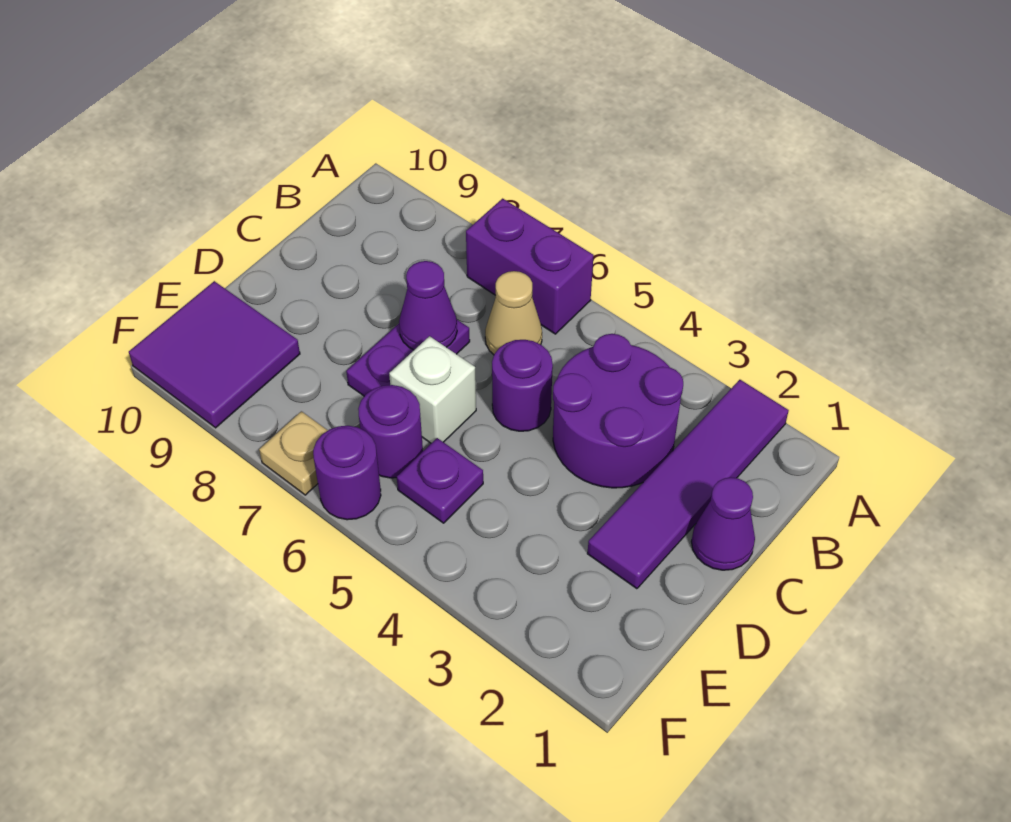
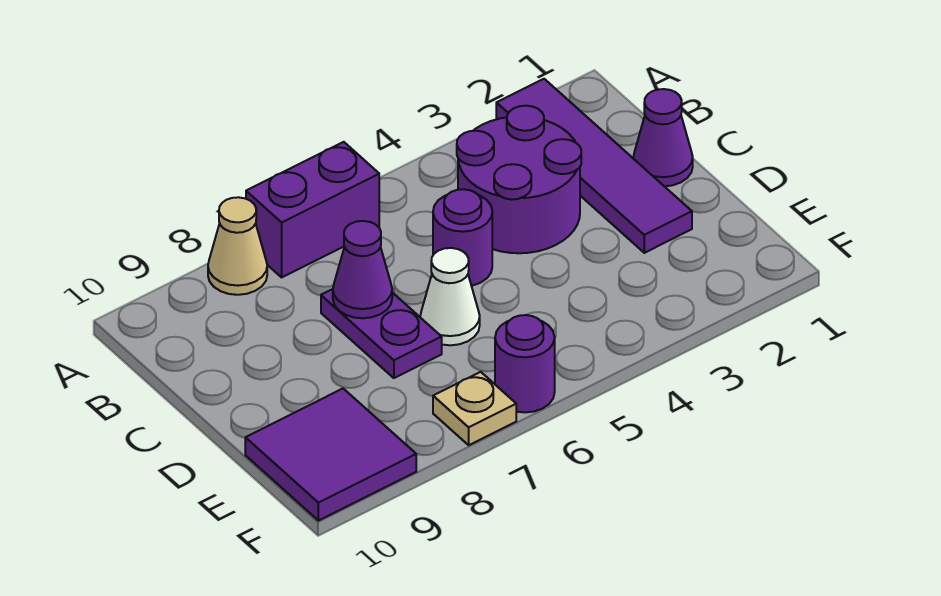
tan cone B6 level 1 -> tan cone A8 level 1
white brick D6 level 1 -> white cone D6 level 1
purple plate E5 level 1 -> none
purple round brick E6 level 1 -> none

